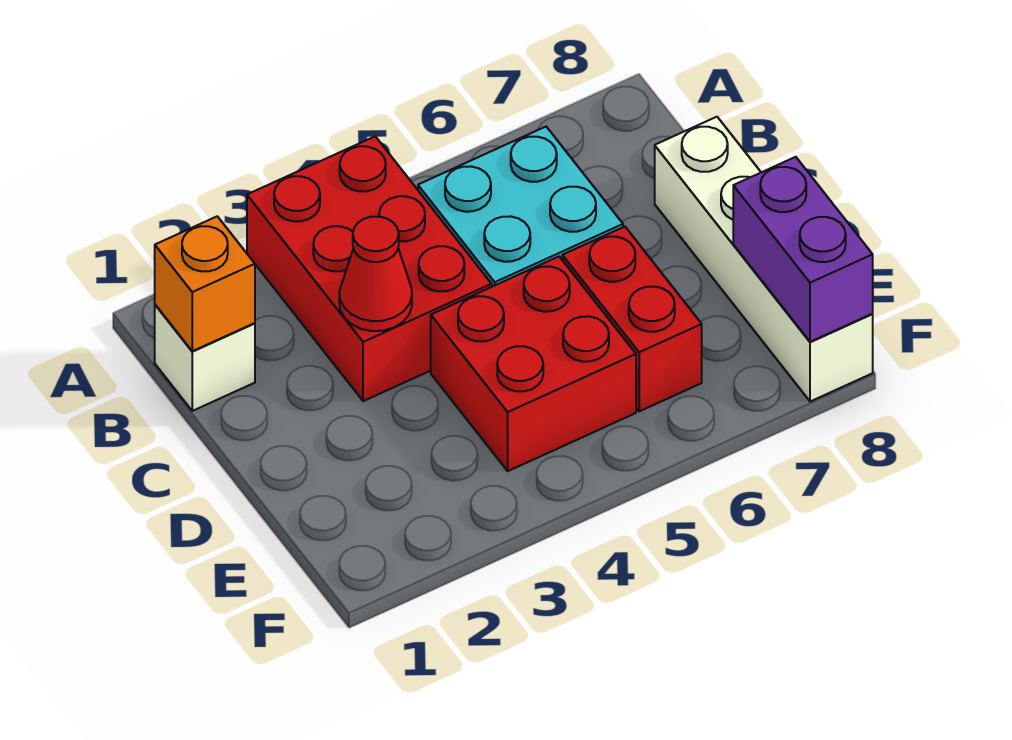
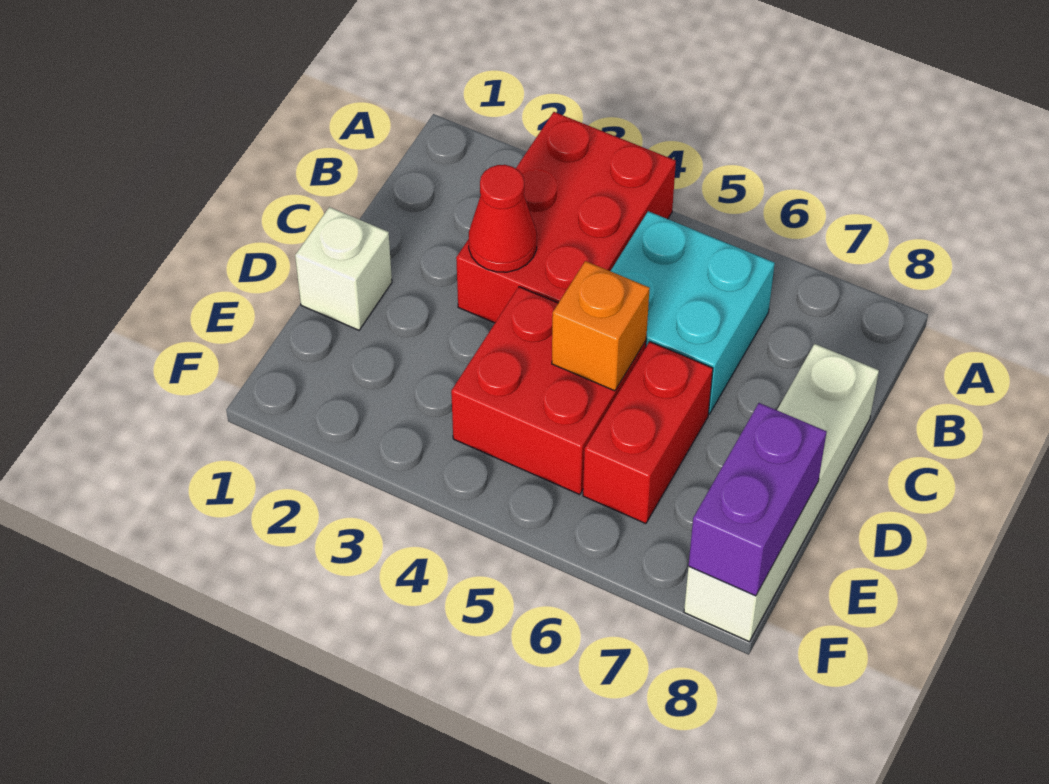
white brick B1 level 1 -> white brick D1 level 1
orange brick B1 level 2 -> orange brick D5 level 2

